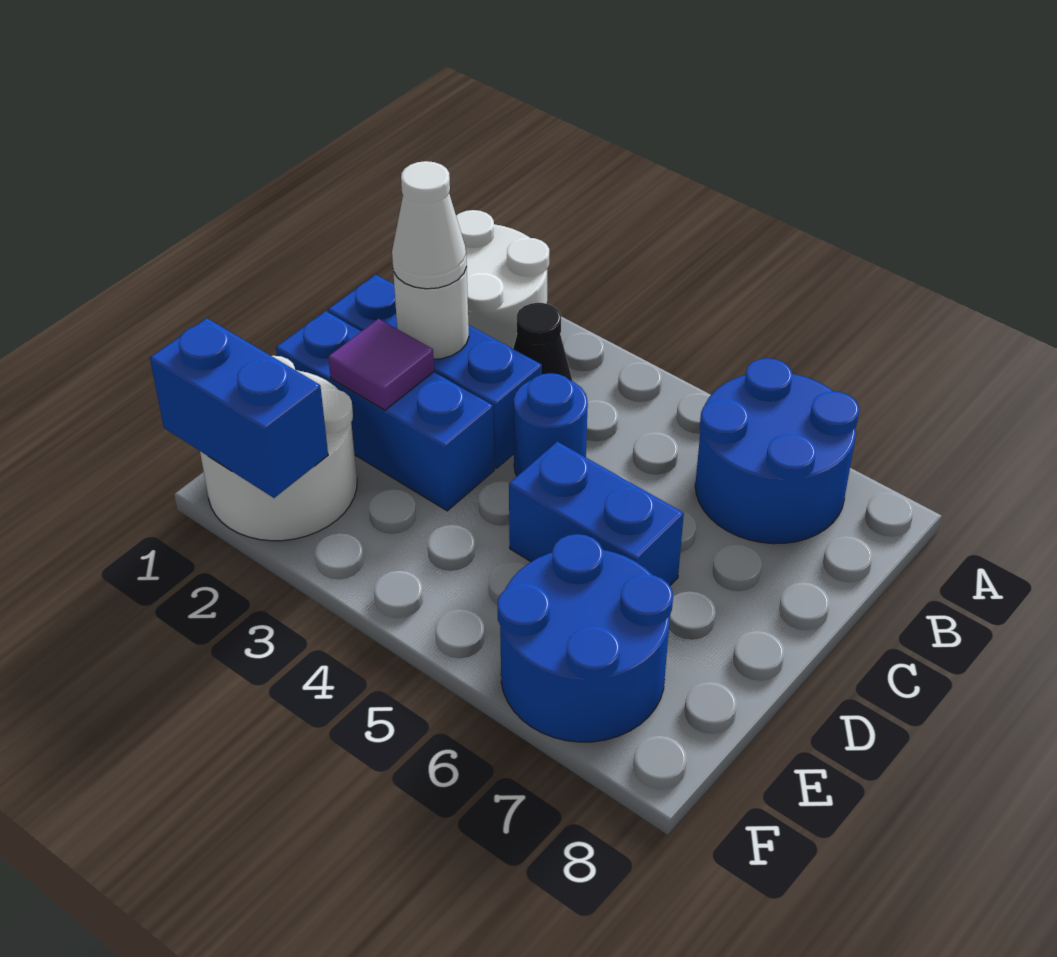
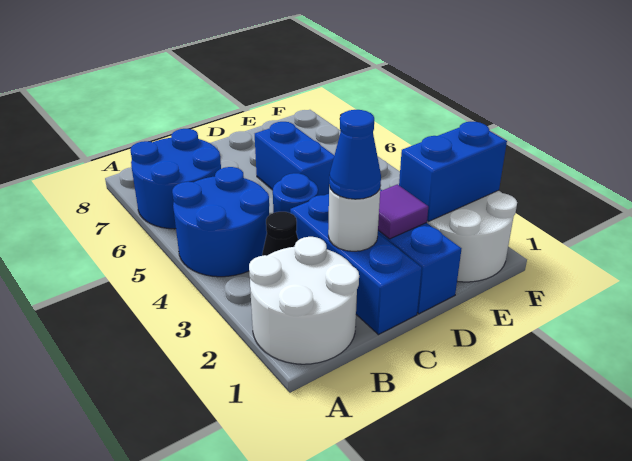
white cone C2 level 3 -> blue cone C2 level 3
blue round brick E6:F7 level 1 -> blue round brick A4:B5 level 1
blue brick F1:F2 level 2 -> blue brick E2:F2 level 2

